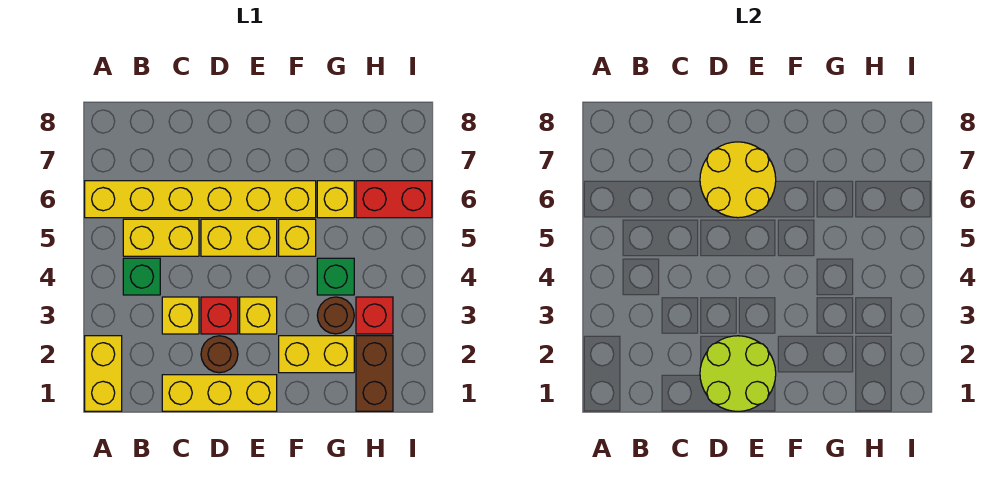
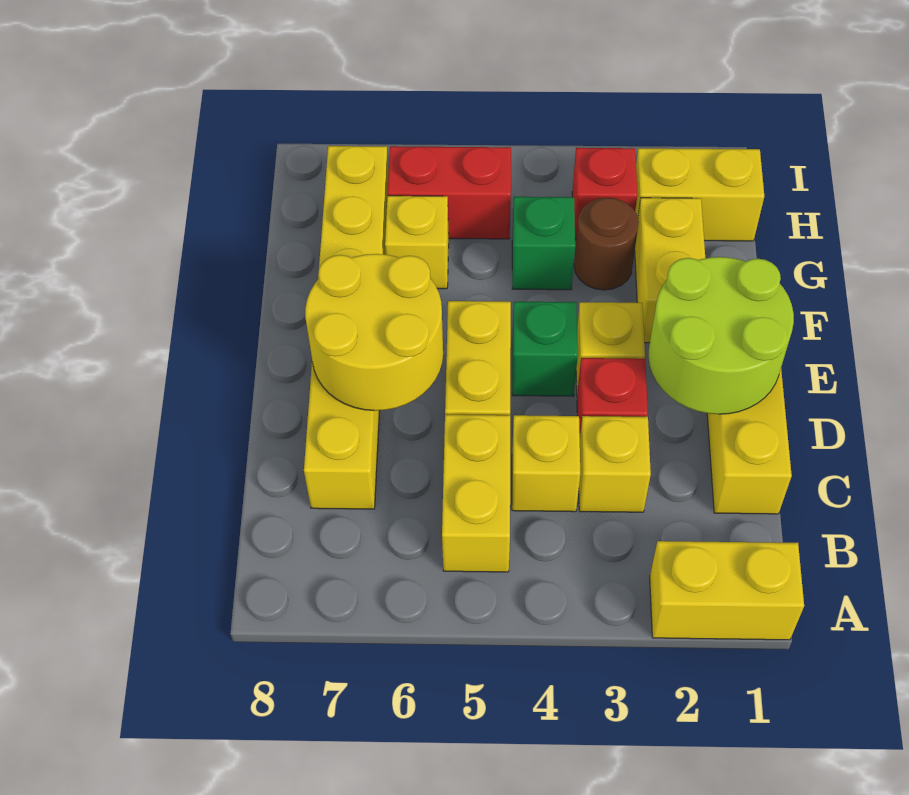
yellow brick A6:F6 level 1 -> yellow brick C7:H7 level 1
green brick B4 level 1 -> green brick E4 level 1
brown round brick D2 level 1 -> none
yellow brick F5 level 1 -> yellow brick C4 level 1
brown brick H1:H2 level 1 -> yellow brick H1:H2 level 1
red brick H6:I6 level 1 -> red brick H5:H6 level 1

